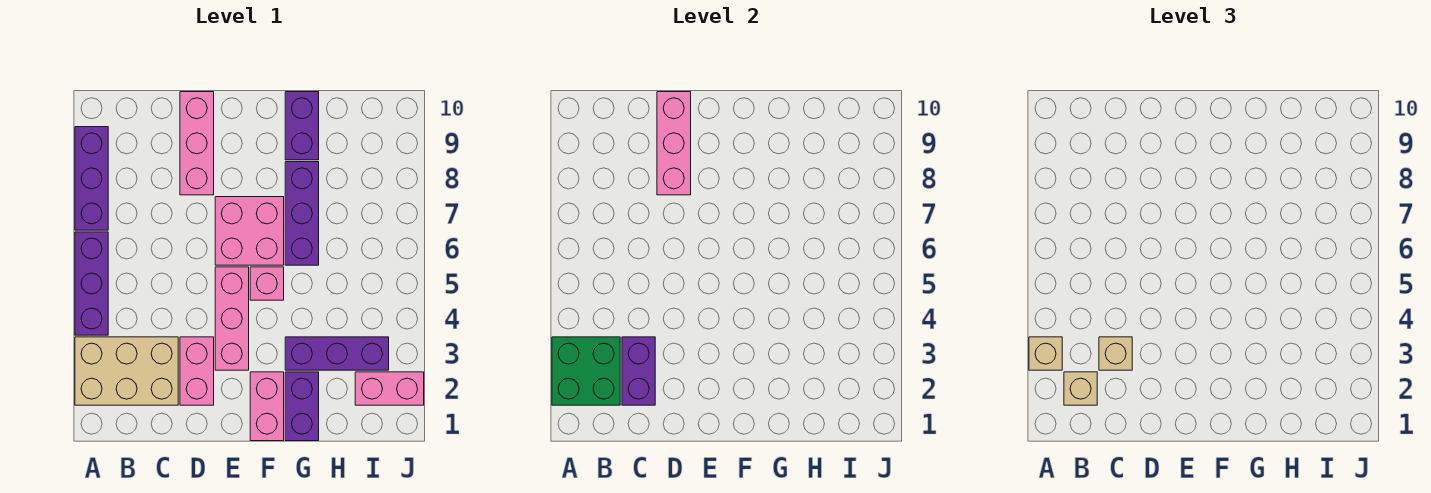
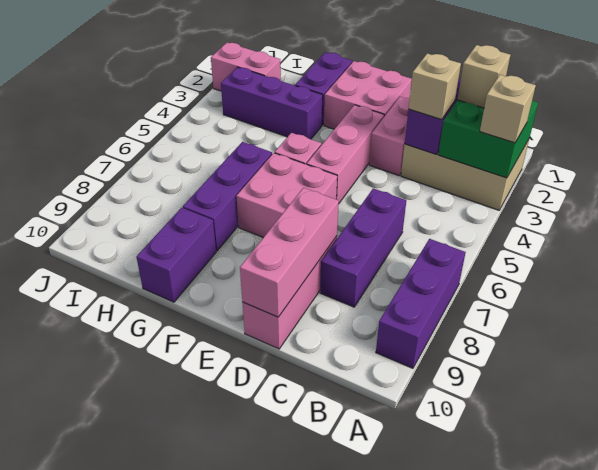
purple brick A4:A6 level 1 -> purple brick C6:C8 level 1
pink brick F1:F2 level 1 -> pink brick E1:F2 level 1

